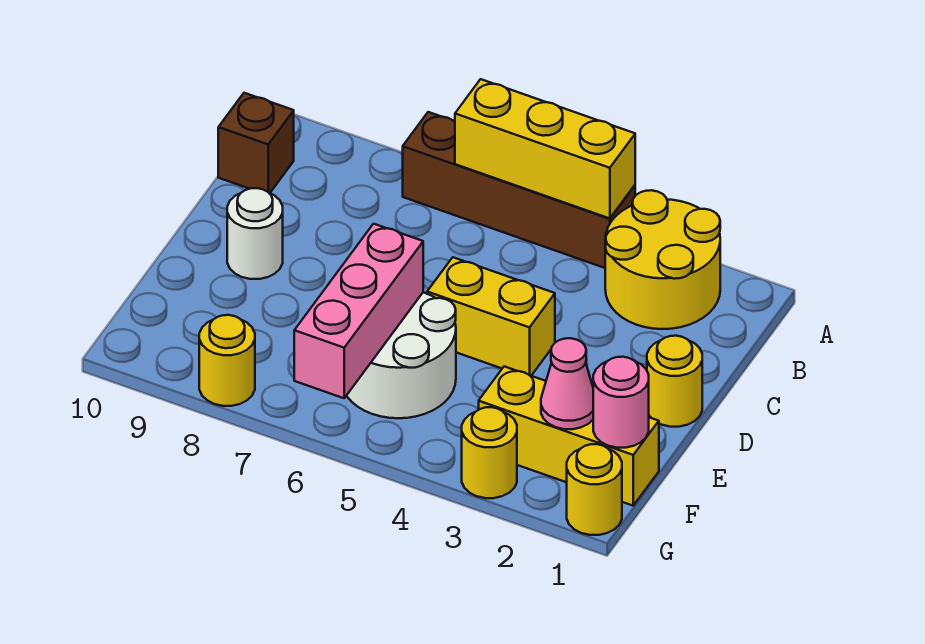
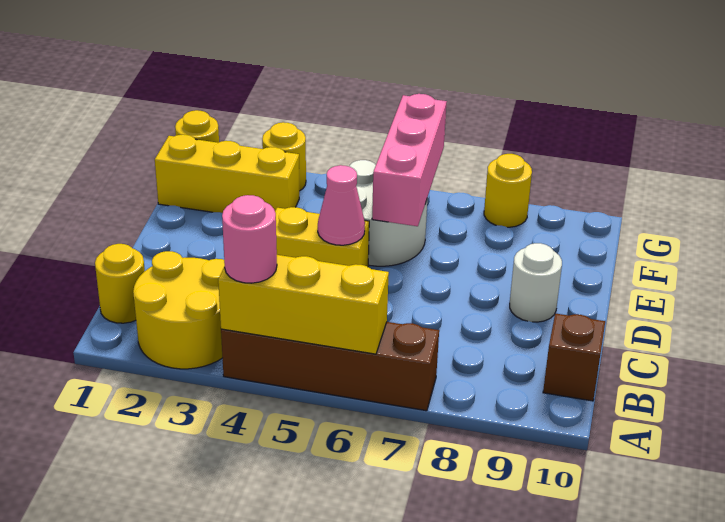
yellow round brick D1 level 1 -> yellow round brick B1 level 1
pink round brick F1 level 2 -> pink round brick A4 level 3
pink cone F2 level 2 -> pink cone D5 level 2

